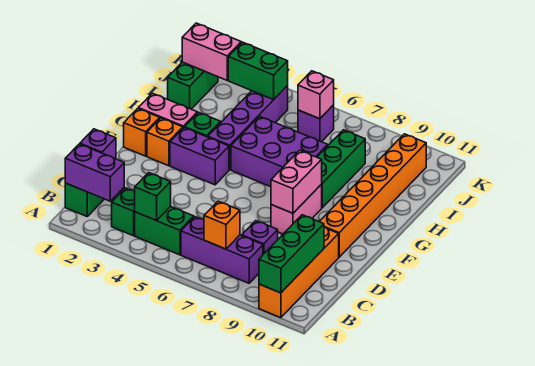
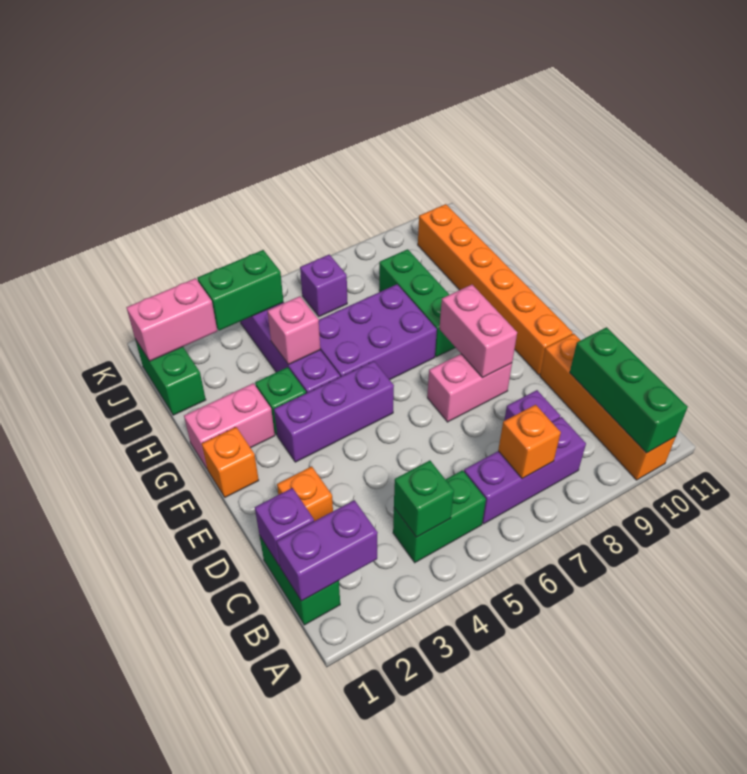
green brick B3 level 1 -> none
pink brick E8:F8 level 1 -> pink brick E7:E8 level 1
orange brick F2 level 1 -> orange brick D2 level 1
purple brick F3:F4 level 1 -> purple brick F3:F5 level 1
pink brick J6 level 2 -> pink brick H4 level 2

